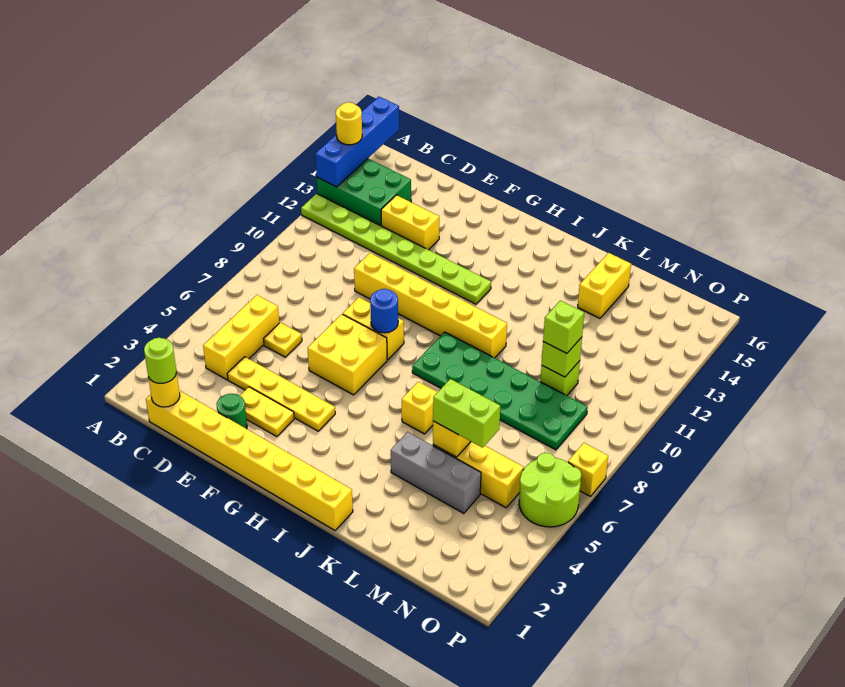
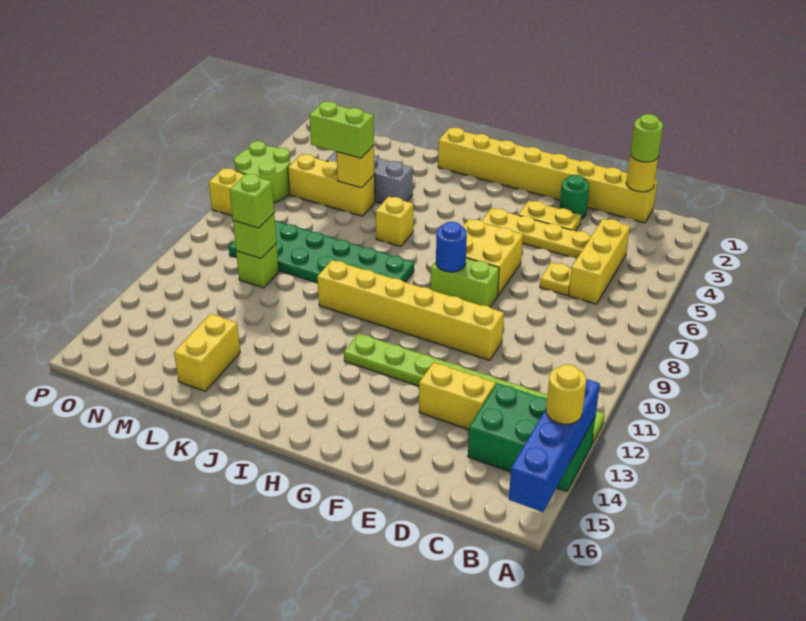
yellow brick F8:G8 level 1 -> lime brick F8:G8 level 1

